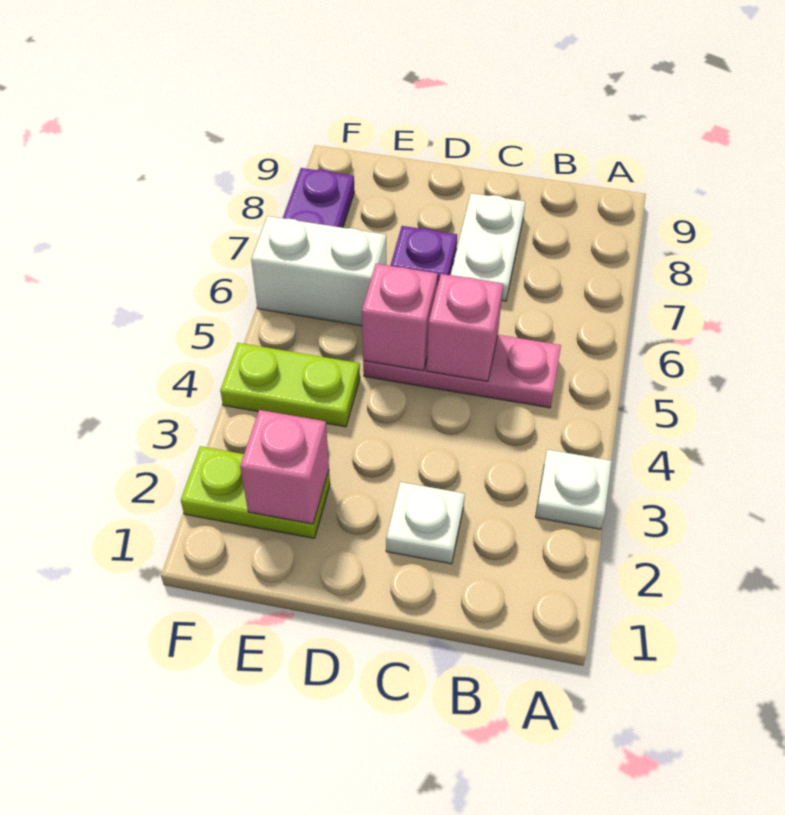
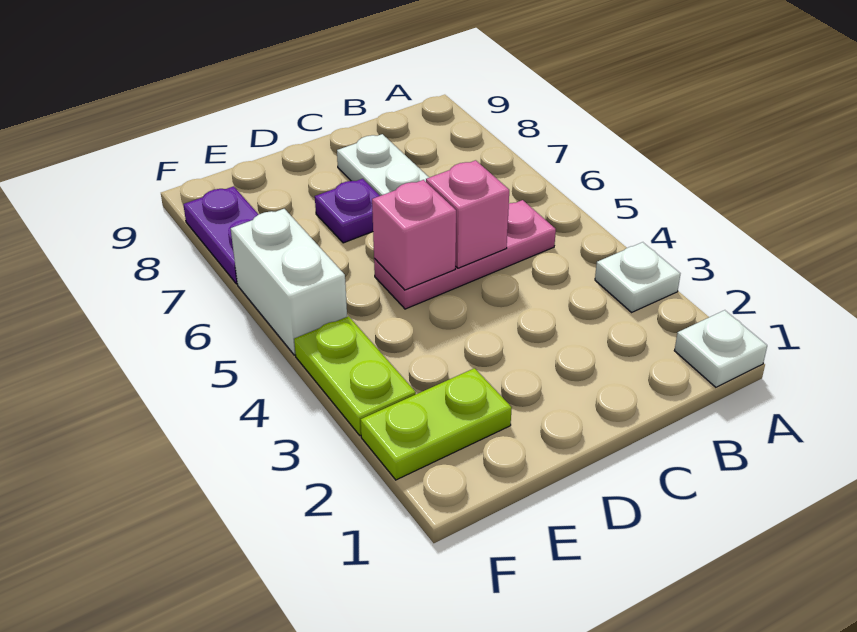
white plate C2 level 1 -> white plate A1 level 1
pink brick E2 level 2 -> none
lime plate E4:F4 level 1 -> lime plate F3:F4 level 1
white brick E6:F6 level 1 -> white brick F5:F6 level 1

